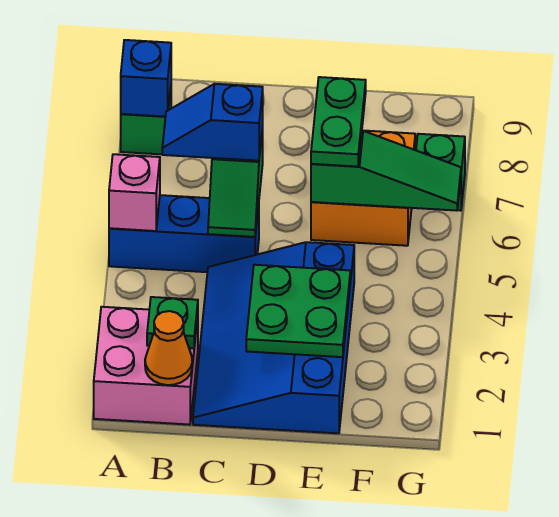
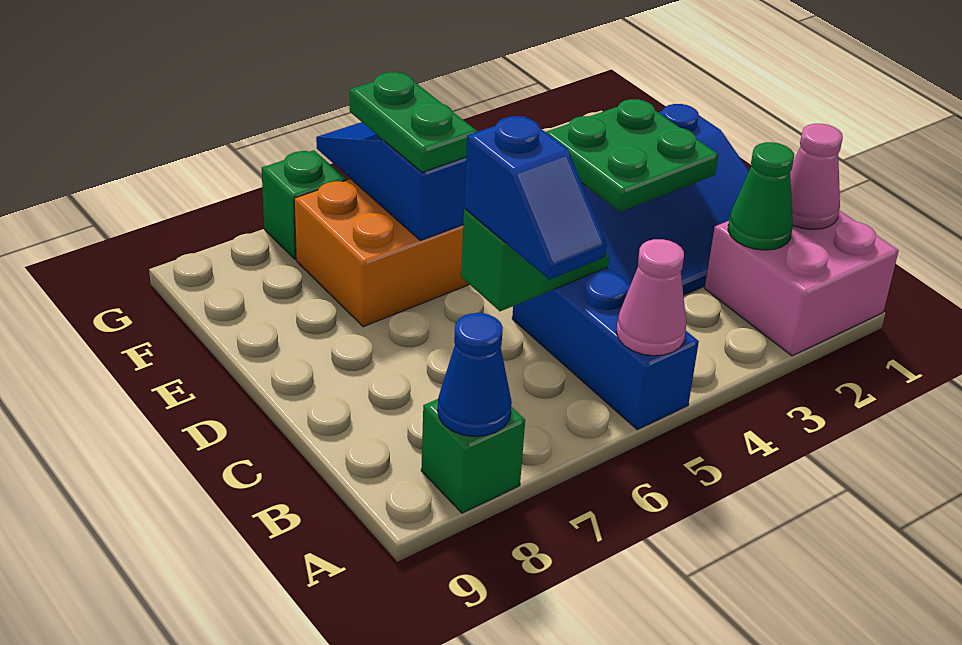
pink brick A5 level 2 -> pink cone A5 level 2
blue brick A8 level 2 -> blue cone A8 level 2
orange cone B1 level 2 -> pink cone B1 level 2
green plate B2 level 2 -> green cone B2 level 2
green slope E6:G6 level 2 top E -> blue slope E6:G6 level 2 top E
green plate E6:E7 level 3 -> green plate E6:F6 level 3

